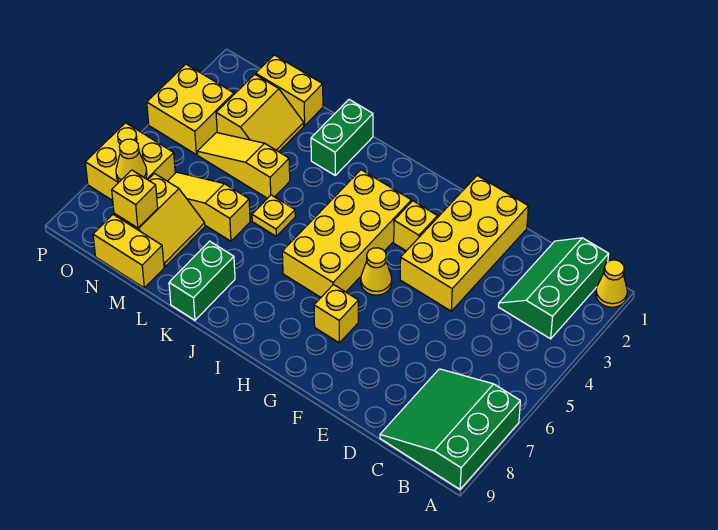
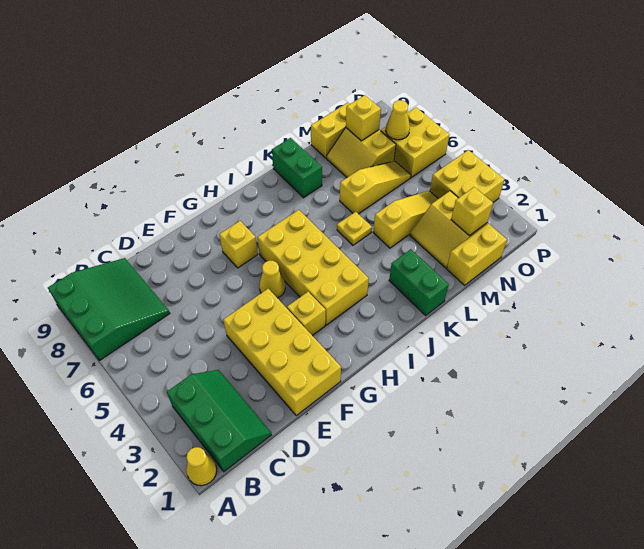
none -> yellow brick N2 level 2

